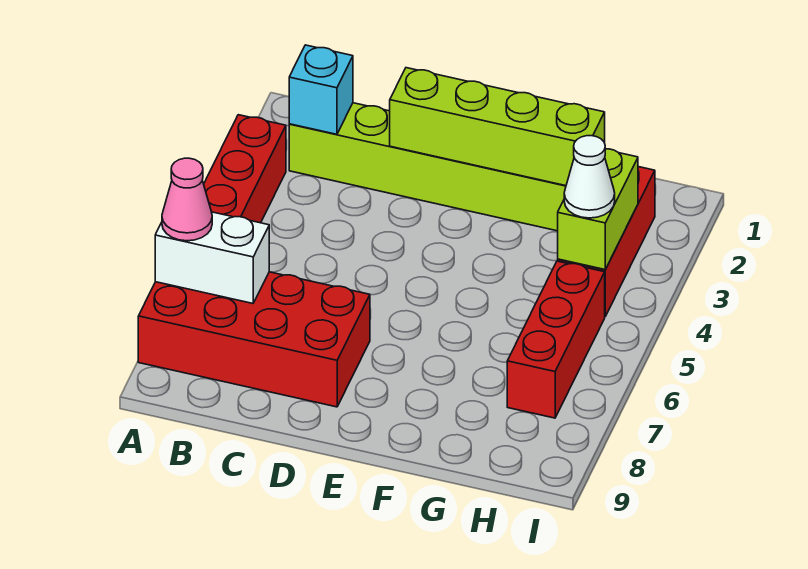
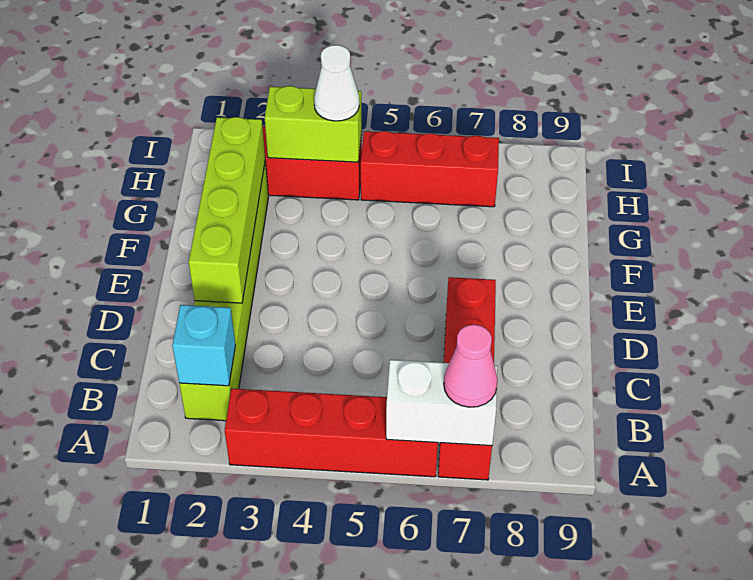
red brick A7:D8 level 1 -> red brick A7:D7 level 1
white brick A7:B7 level 2 -> white brick A6:A7 level 2

